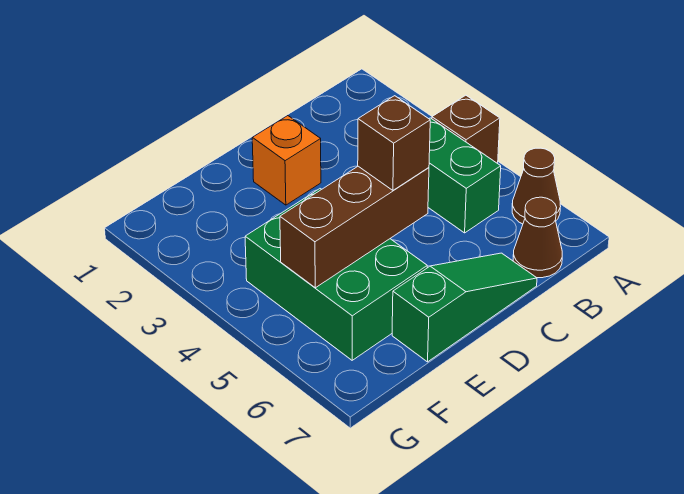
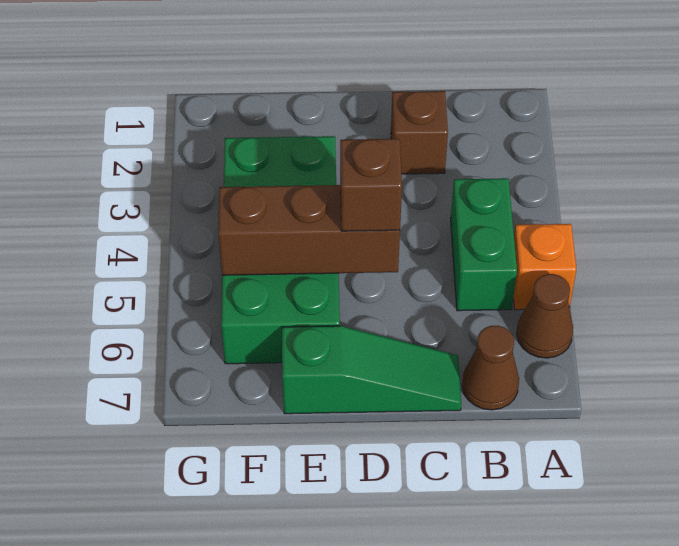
brown brick A4 level 1 -> brown brick C2 level 1
orange brick D2 level 1 -> orange brick A5 level 1
green brick E4:F6 level 1 -> green brick E3:F6 level 1

